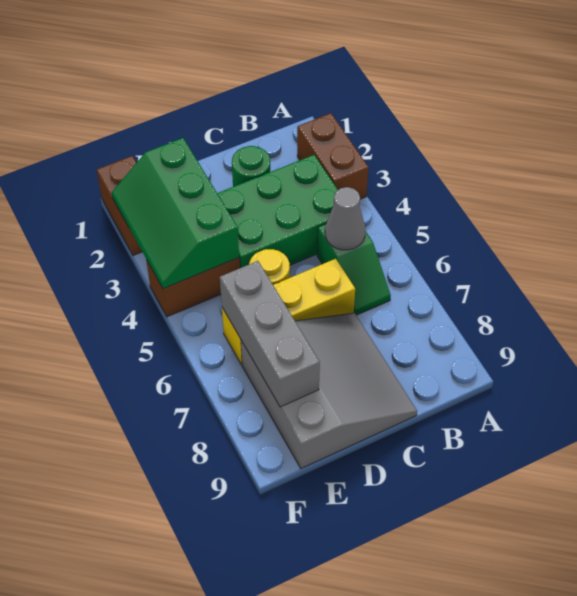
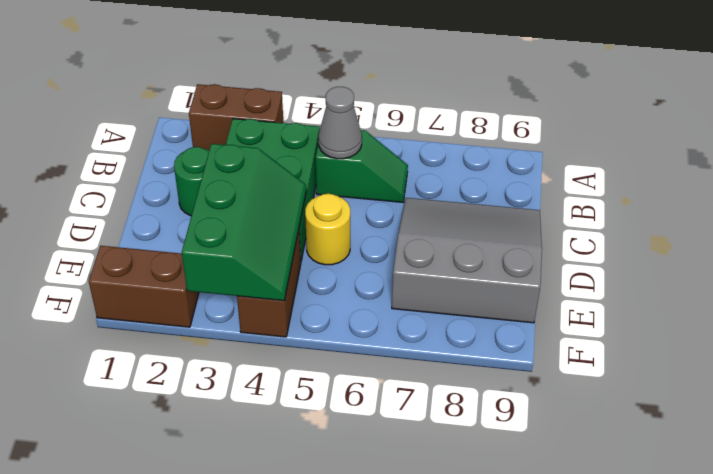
yellow brick C6:E6 level 1 -> none
green slope E2:F4 level 2 top E -> green slope D3:F4 level 2 top 3
grey brick E6:E8 level 2 -> none

